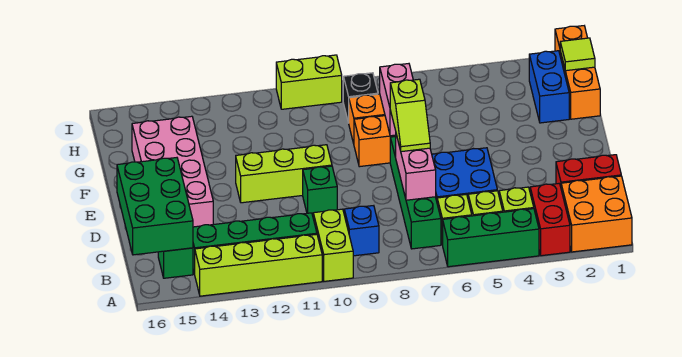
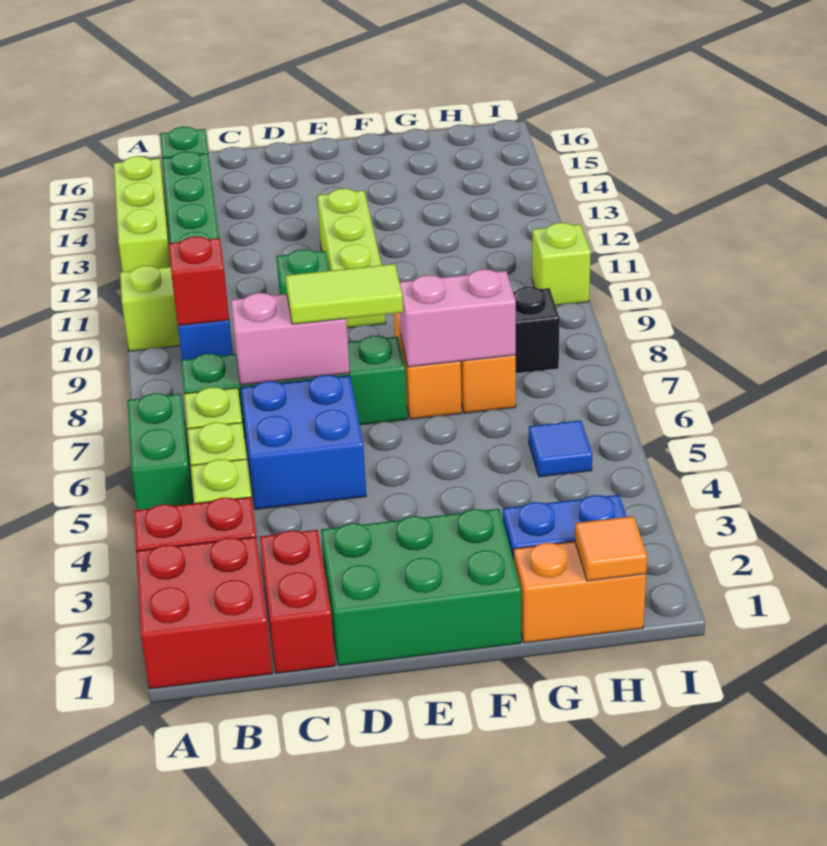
orange brick A1:B2 level 1 -> red brick A1:B2 level 1
green brick A4:A6 level 1 -> green brick A5:A6 level 1
lime brick A11:A14 level 1 -> lime brick A12:A14 level 1
none -> red brick B9 level 2
green brick B15:D16 level 2 -> green brick D1:F2 level 1
lime slope D7:E7 level 3 top E -> lime tile D7:E7 level 3
pink brick D14:G15 level 1 -> none
orange brick G1:I1 level 1 -> orange brick G1:H1 level 1
lime tile H1 level 2 -> orange tile H1 level 2
none -> blue tile H5 level 1
lime brick I9:I10 level 1 -> lime brick I10 level 1

